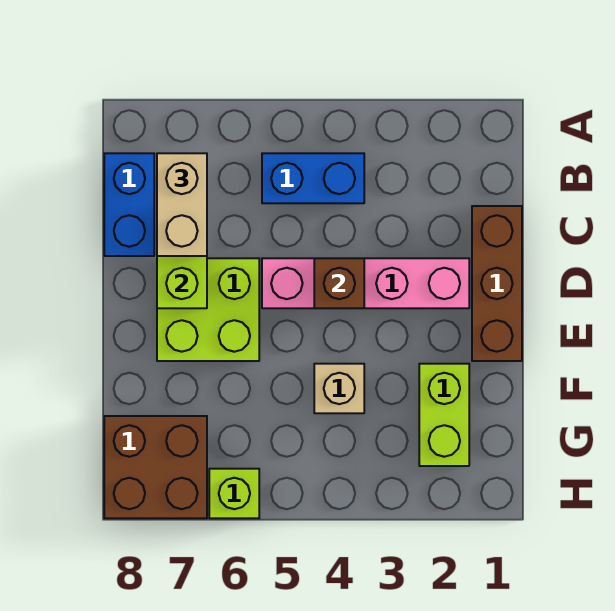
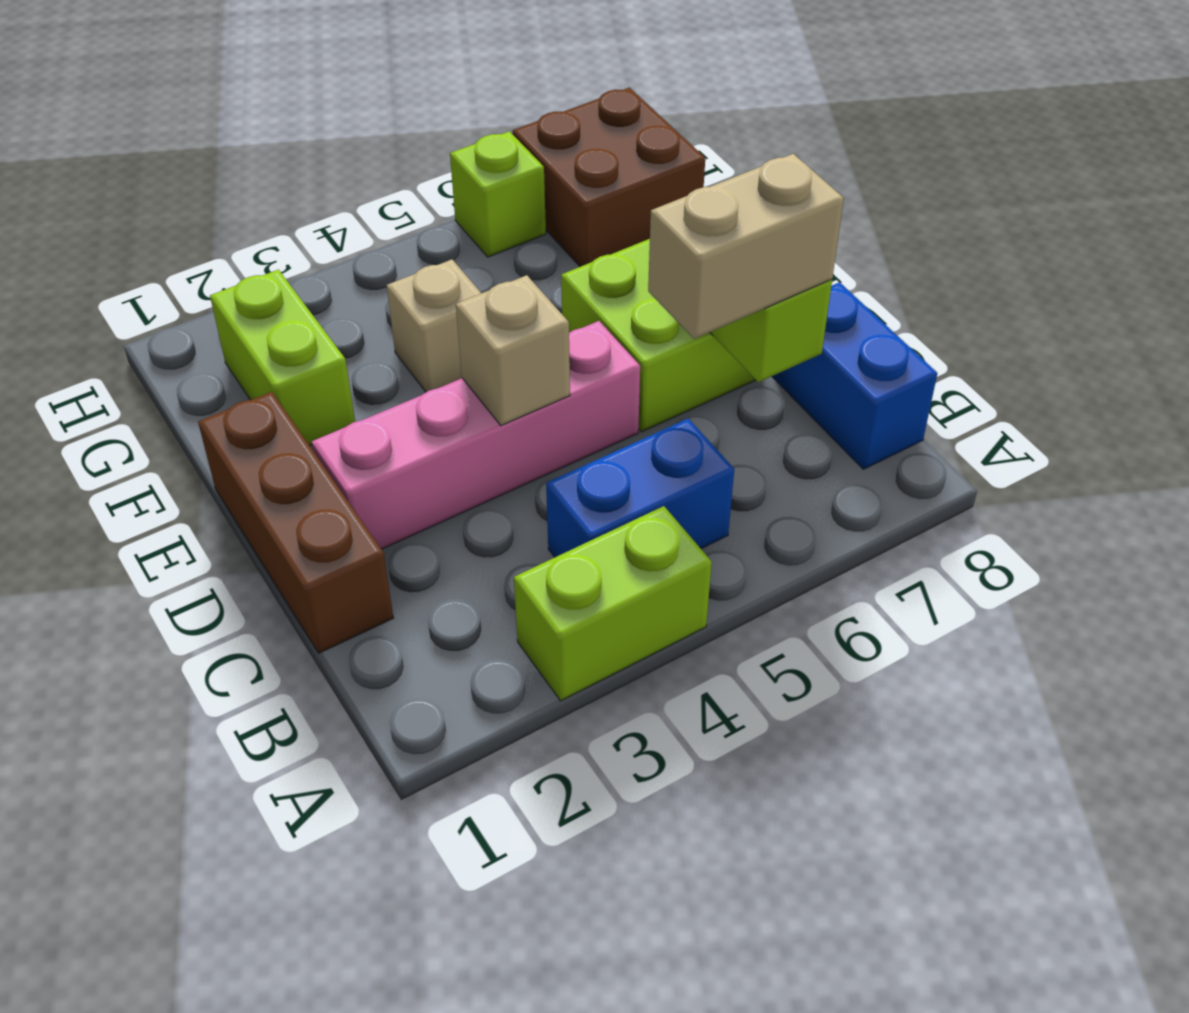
none -> lime brick A3:A4 level 1
tan brick B7:C7 level 3 -> tan brick C6:C7 level 3
brown brick D4 level 2 -> tan brick D4 level 2

